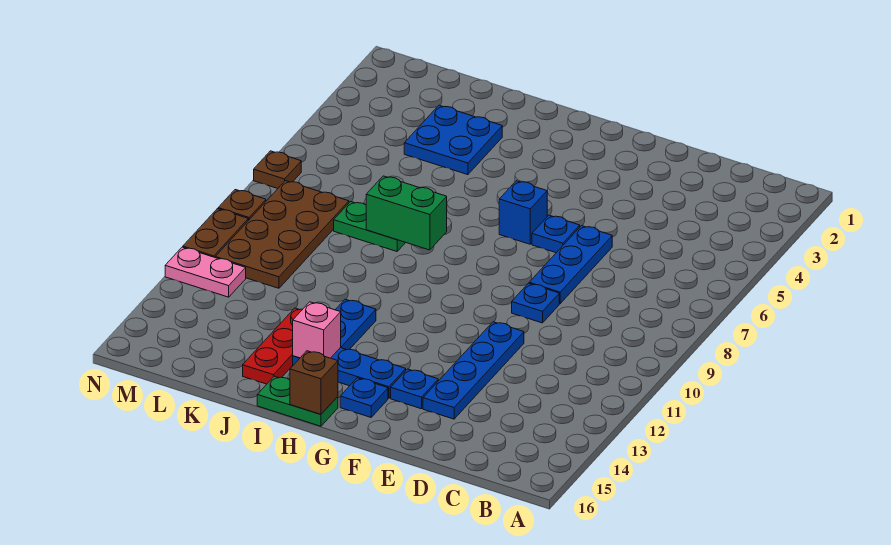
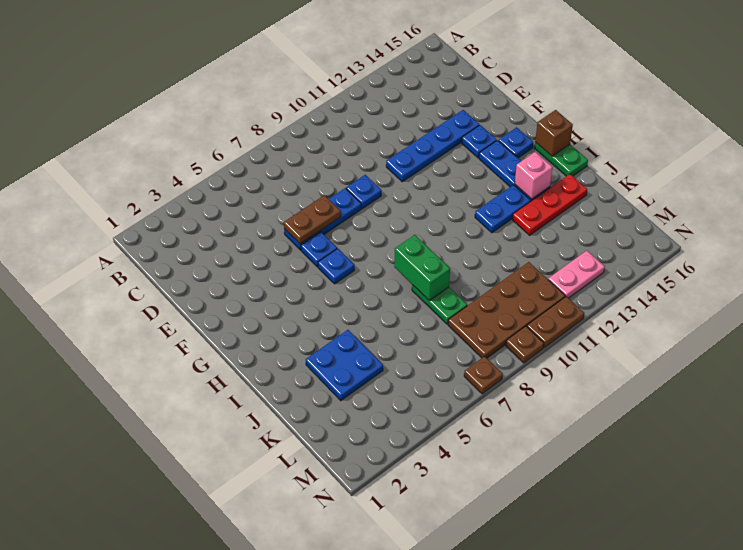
none -> brown plate E6:E7 level 2
blue brick G6 level 1 -> blue plate G6 level 1
pink plate M12:N12 level 1 -> pink plate M12:M13 level 1

